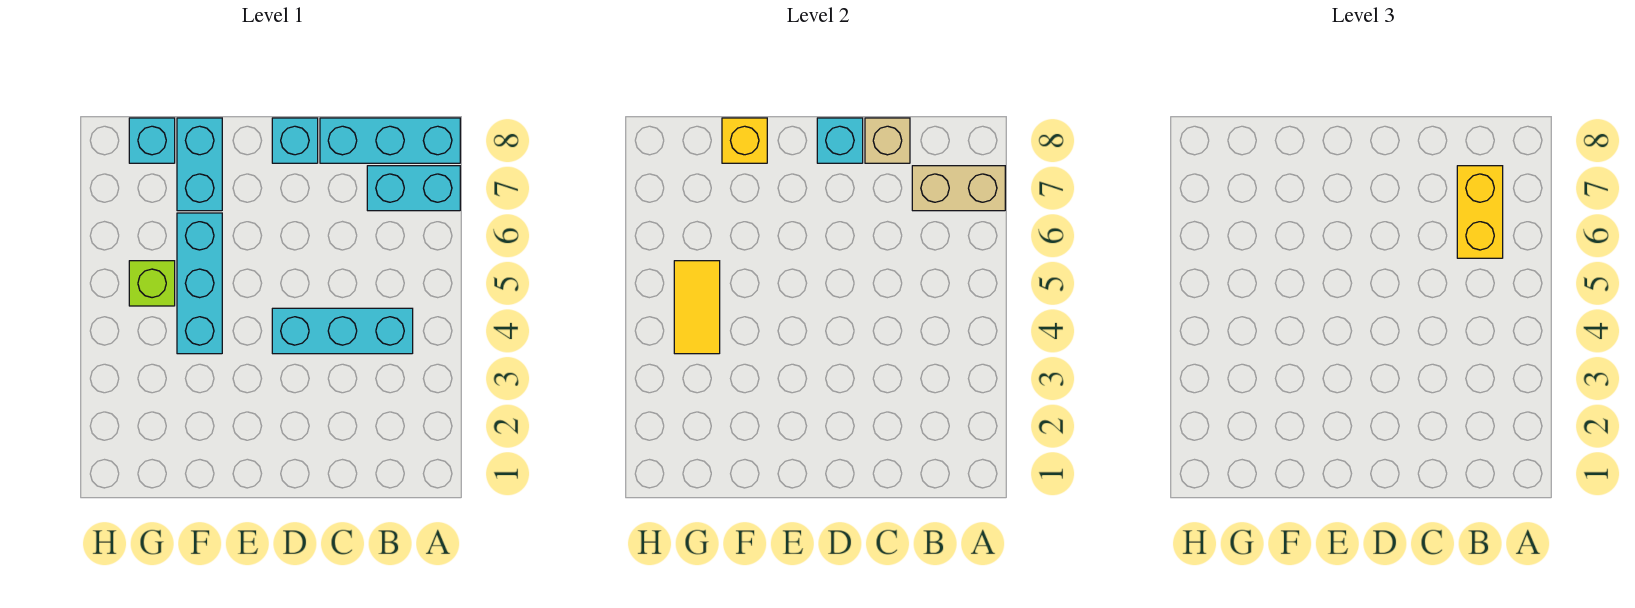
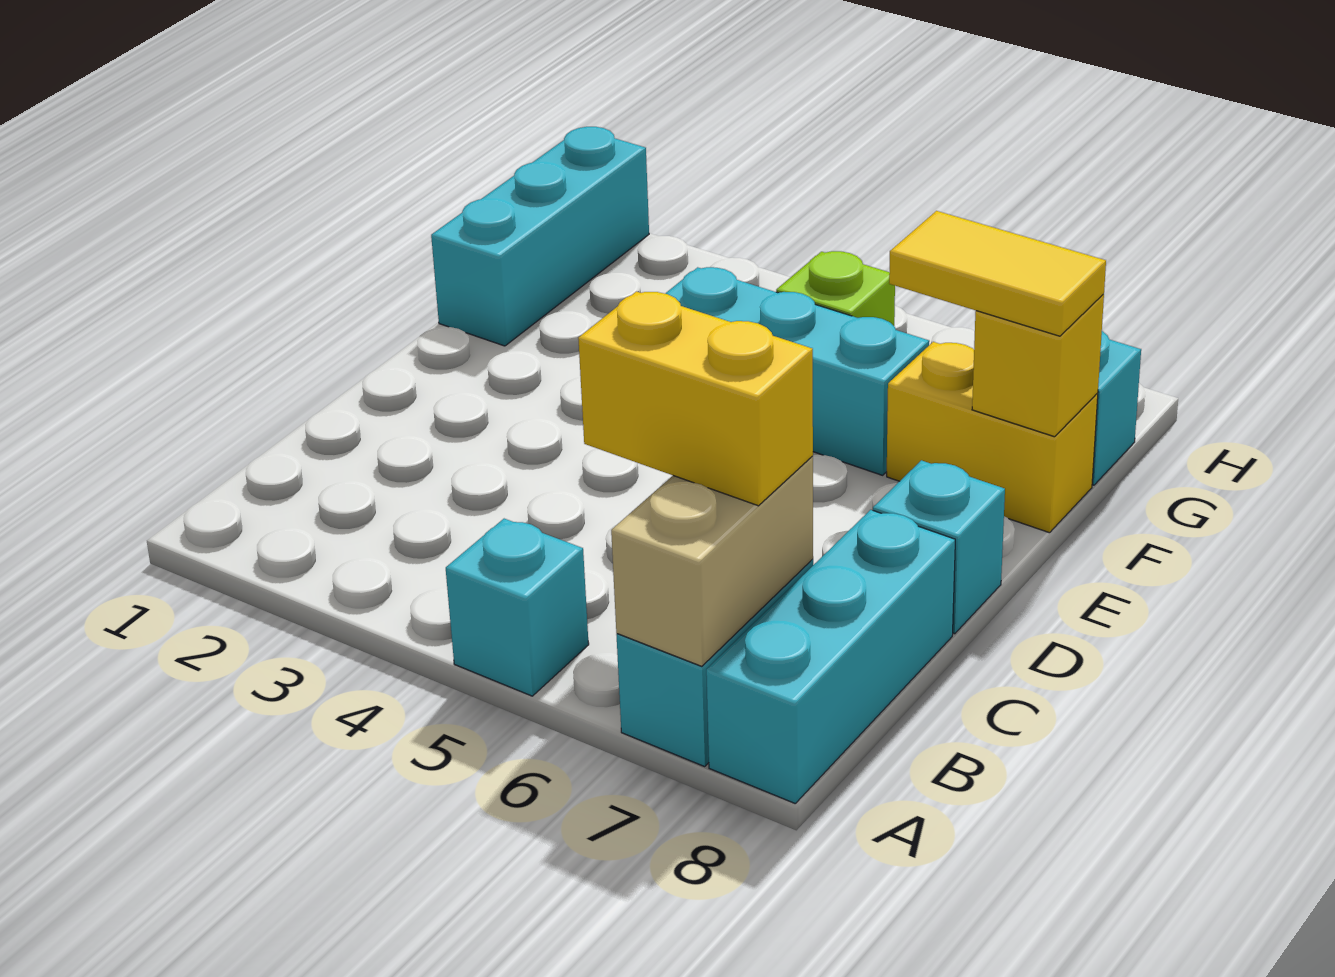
cyan brick B4:D4 level 1 -> cyan brick F1:H1 level 1
tan brick C8 level 2 -> none
cyan brick D8 level 2 -> cyan brick A5 level 1
cyan brick F7:F8 level 1 -> yellow brick F7:F8 level 1
yellow tile G4:G5 level 2 -> yellow tile F7:F8 level 3

